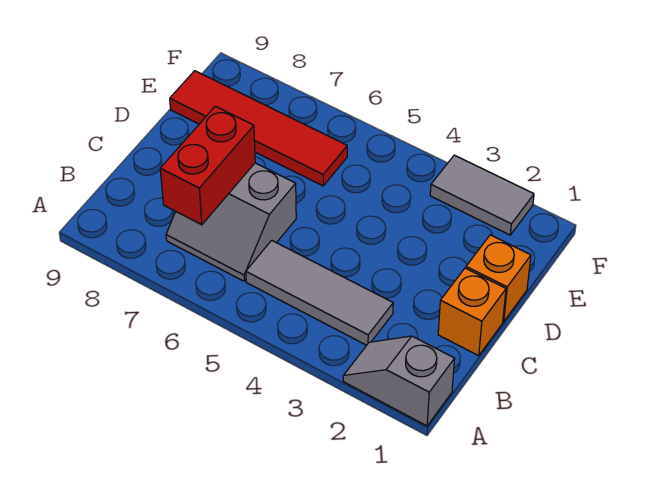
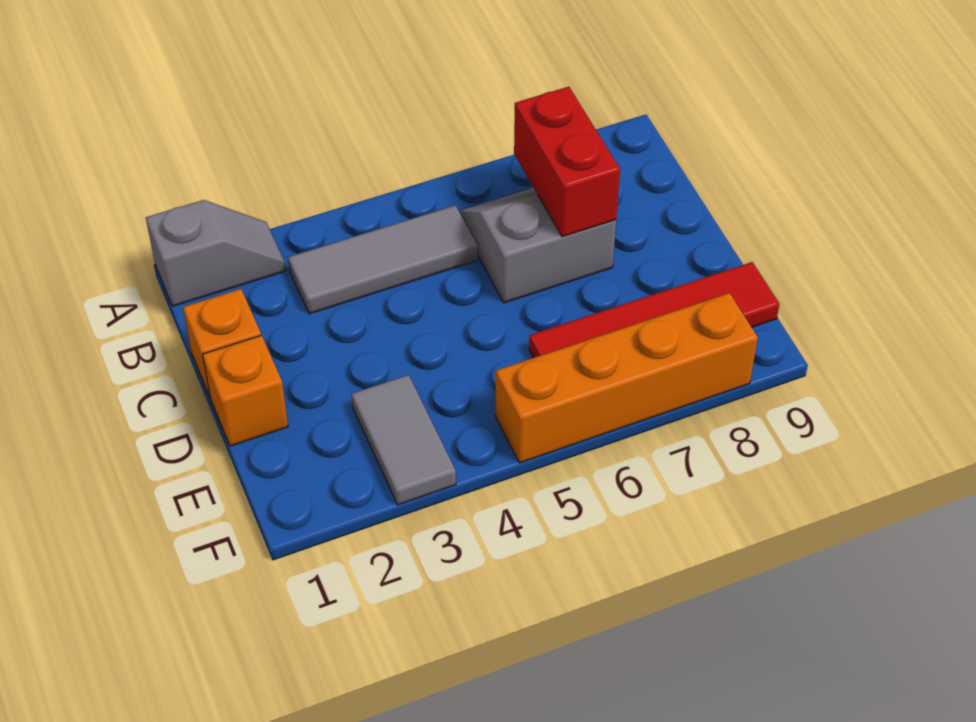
grey tile F2:F3 level 1 -> grey tile E3:F3 level 1
none -> orange brick F5:F8 level 1

